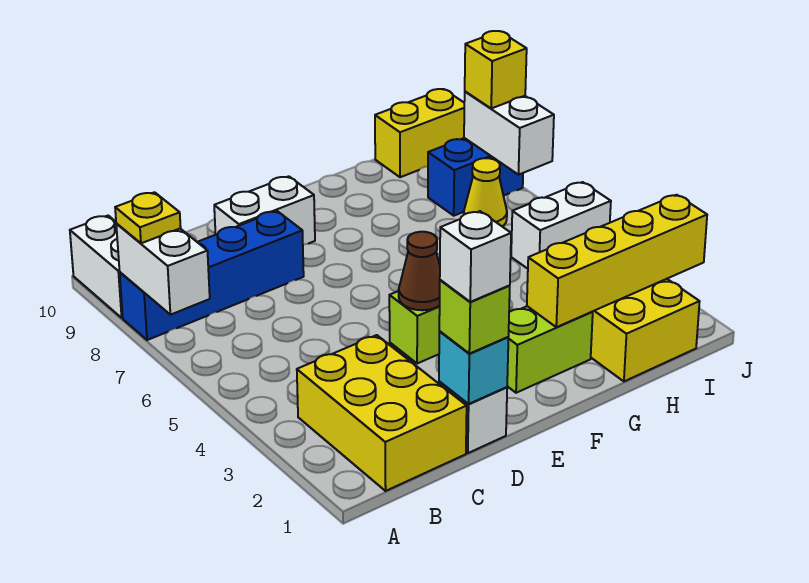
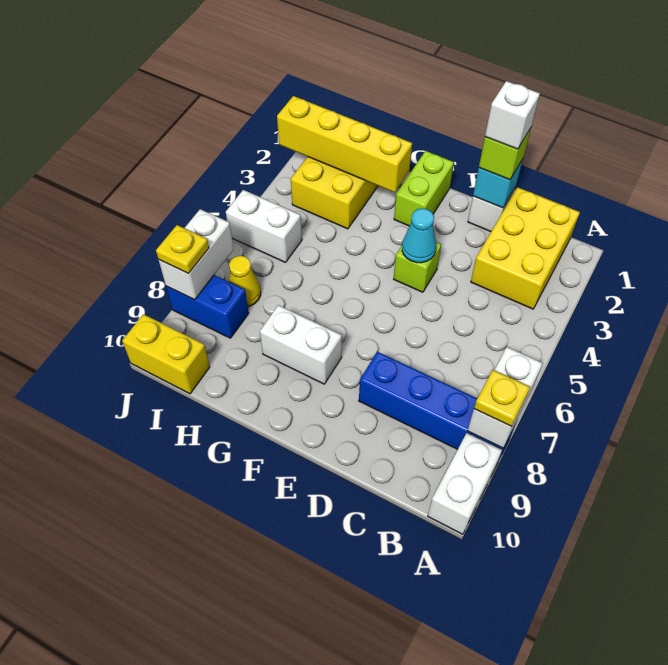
white brick D9:E9 level 1 -> white brick F8:G8 level 1
brown cone E4 level 2 -> cyan cone E4 level 2
lime brick F2:G2 level 1 -> lime brick F1:F2 level 1
yellow brick J8 level 3 -> yellow plate J8 level 3

